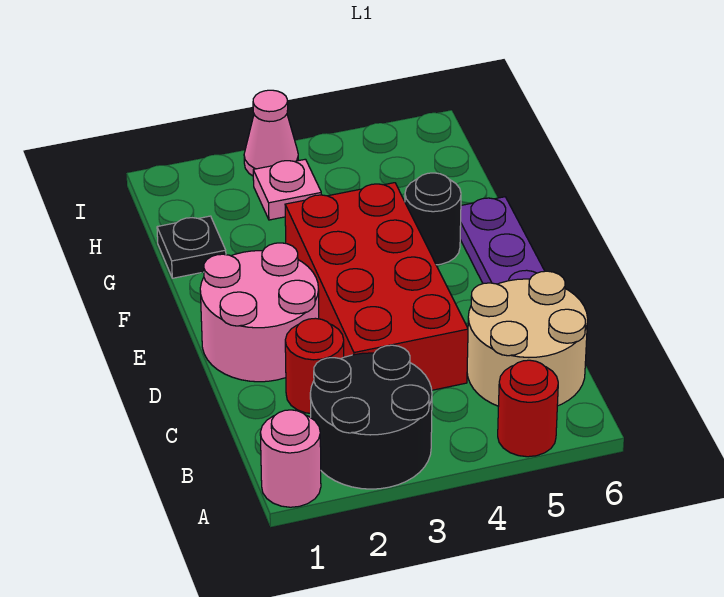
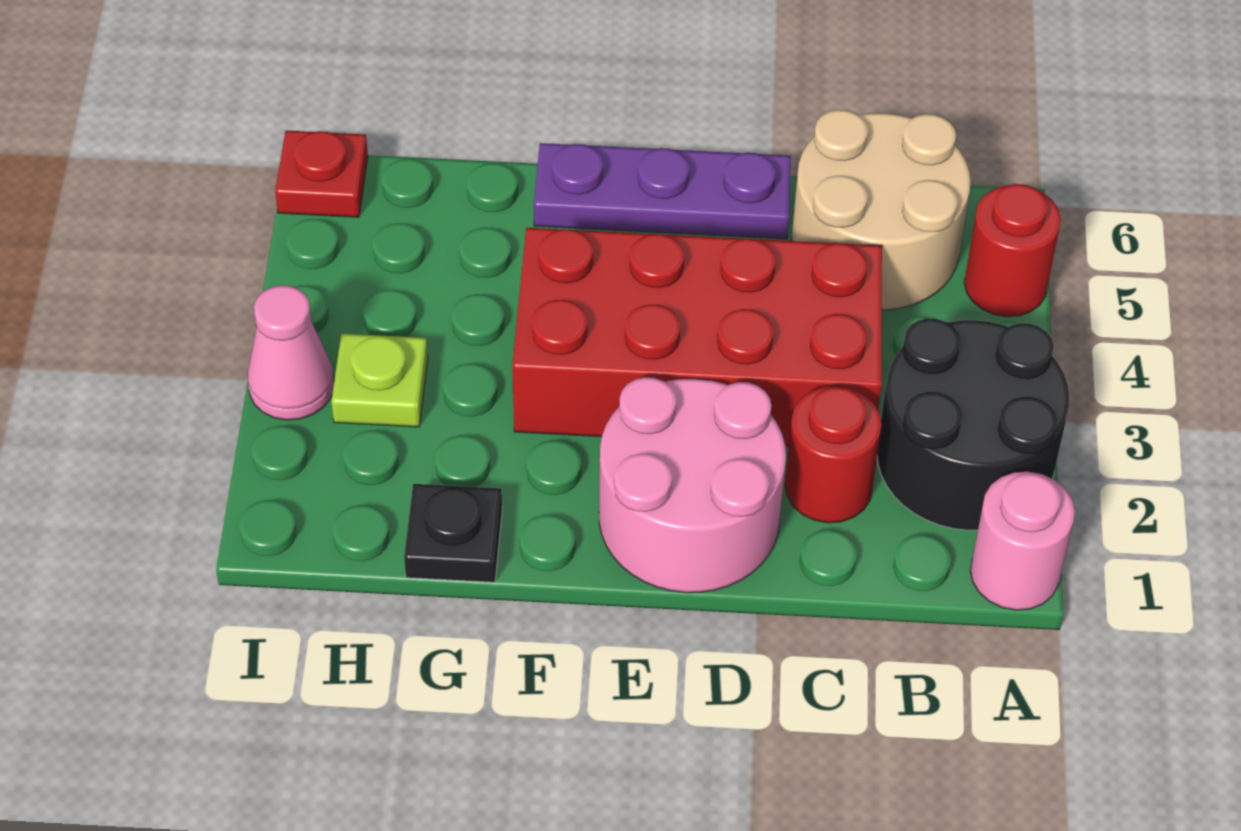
black round brick F5 level 1 -> none
pink plate H3 level 1 -> lime plate H3 level 1
none -> red plate I6 level 1

